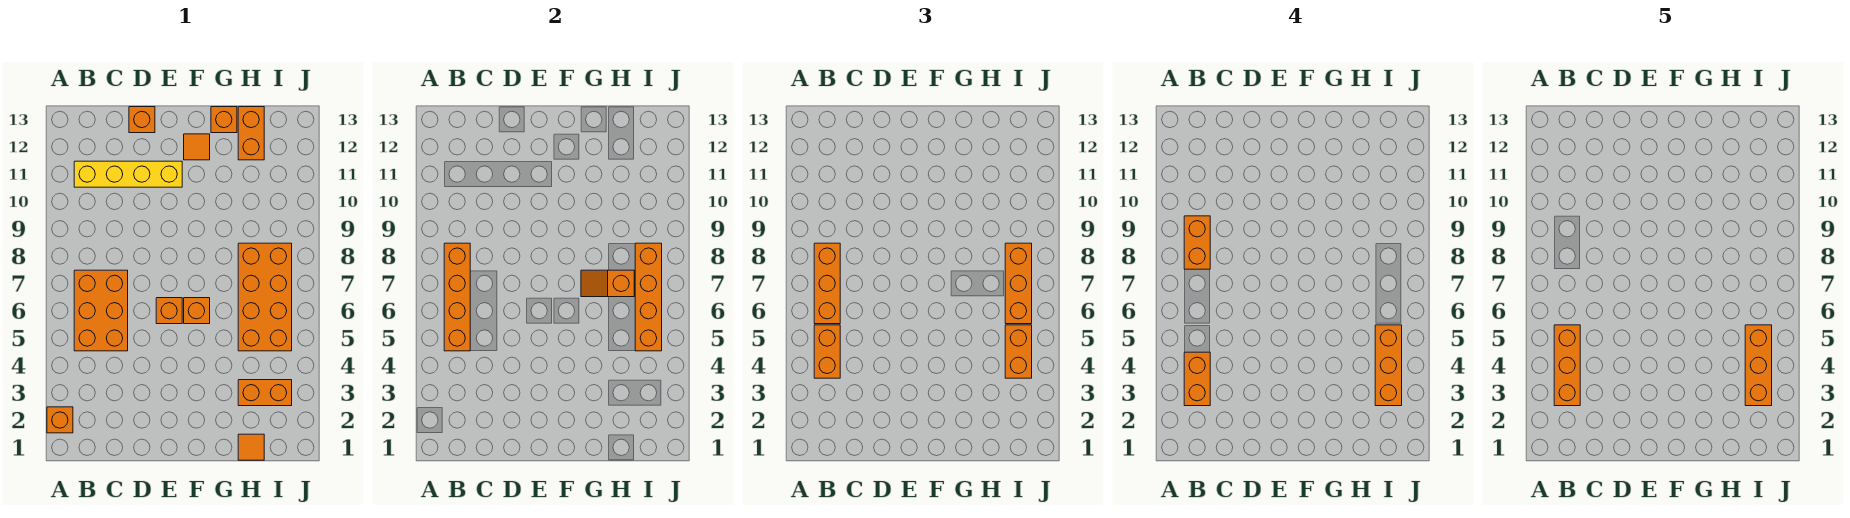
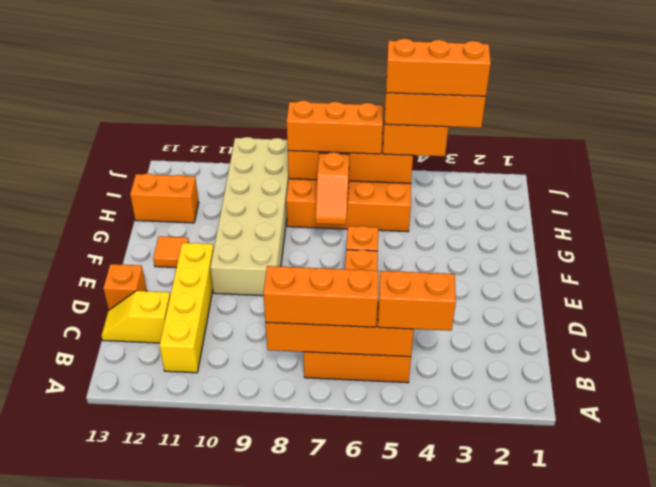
orange brick A2 level 1 -> none
orange brick B3:B4 level 4 -> none
orange brick B3:B5 level 5 -> none
orange brick B8:B9 level 4 -> none
none -> yellow slope C12:C13 level 1 top 12
none -> tan brick E9:J10 level 1
orange brick G13 level 1 -> none
orange tile H1 level 1 -> none
orange brick H3:I3 level 1 -> none

